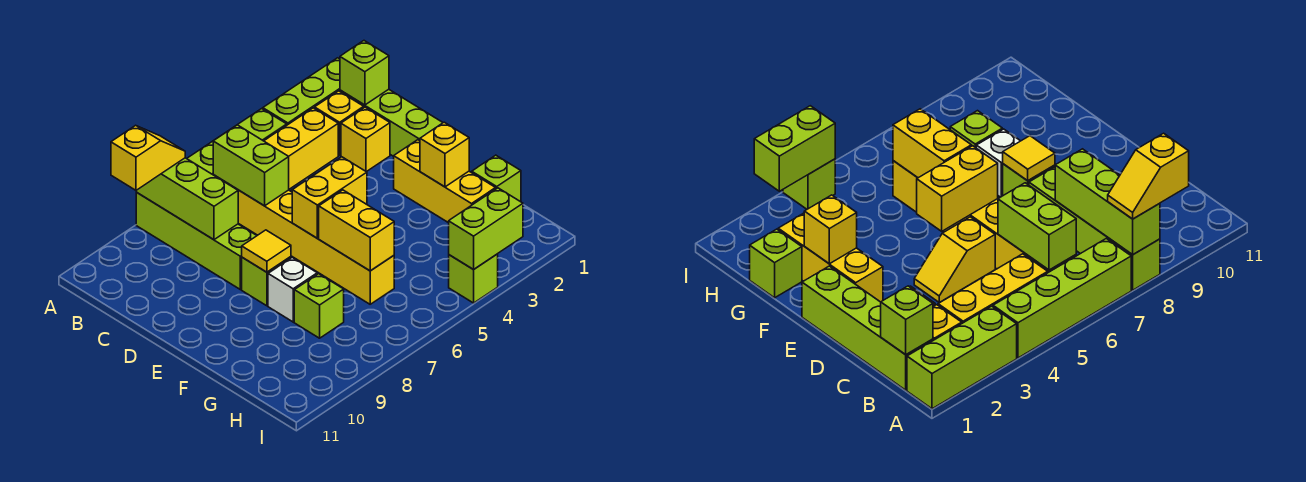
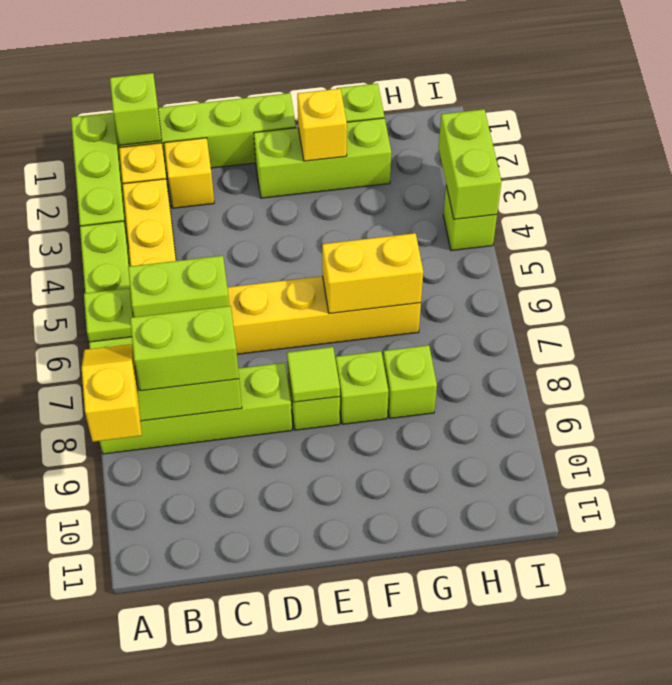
none -> lime plate A6 level 2
none -> lime brick B8:C8 level 3
yellow slope D4:D5 level 1 top 5 -> none
yellow brick E2:G2 level 1 -> lime brick E2:G2 level 1
yellow brick E5:E6 level 2 -> none
yellow tile E8 level 2 -> lime tile E8 level 2
white brick F8 level 1 -> lime brick F8 level 1

